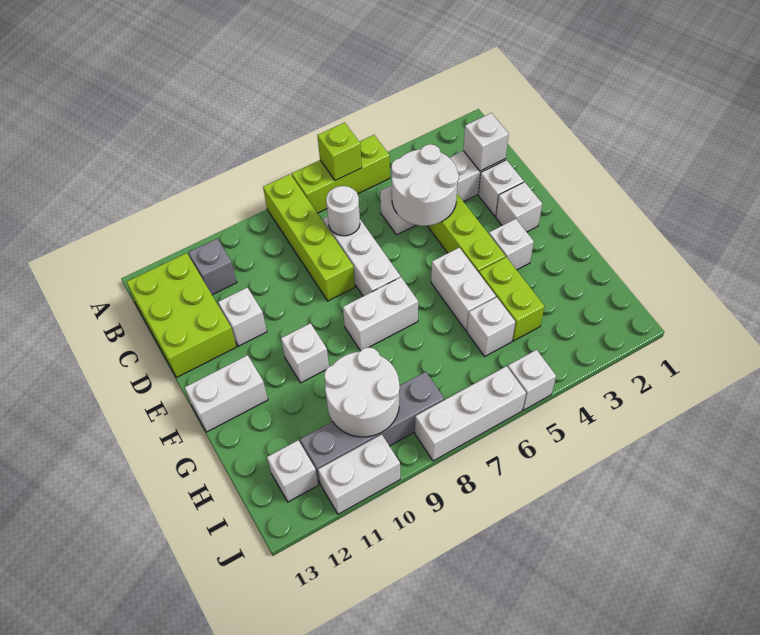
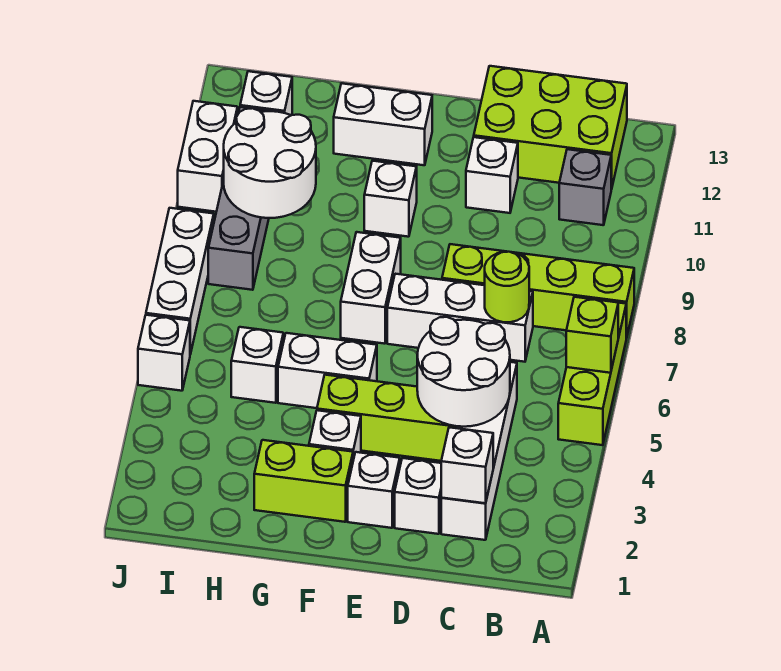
white round brick C7 level 2 -> lime round brick C7 level 2
white brick F12:F13 level 1 -> white brick F12:G12 level 1
lime brick G4:H4 level 1 -> lime brick F2:G2 level 1

